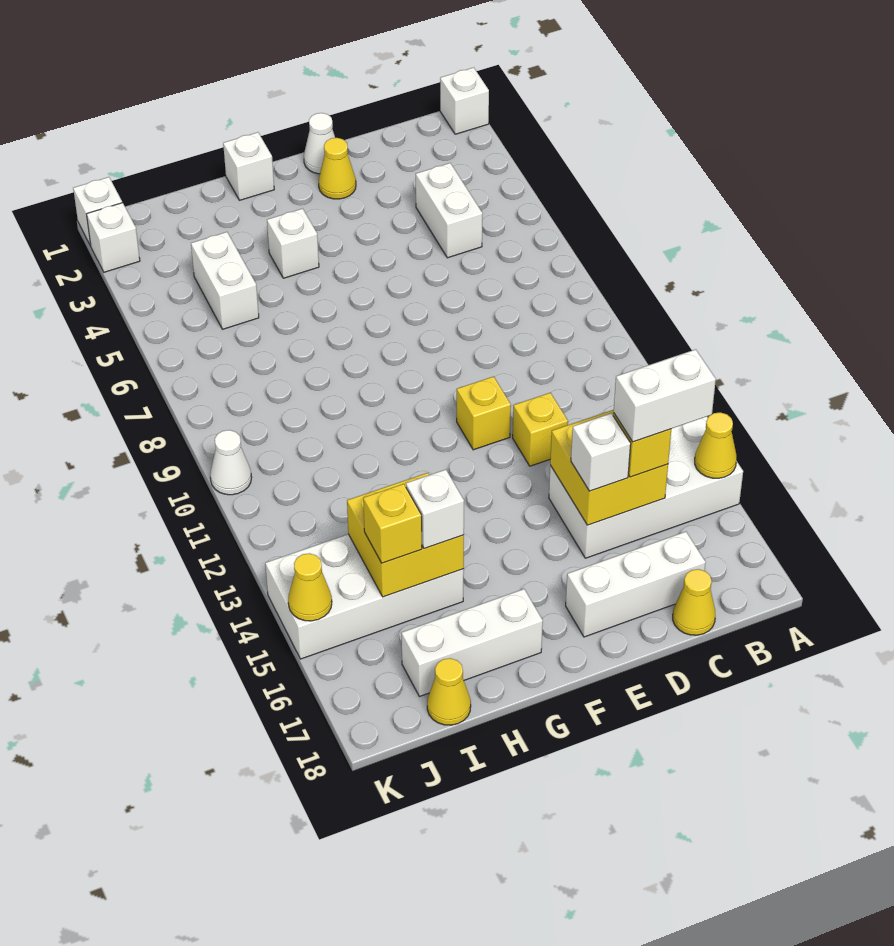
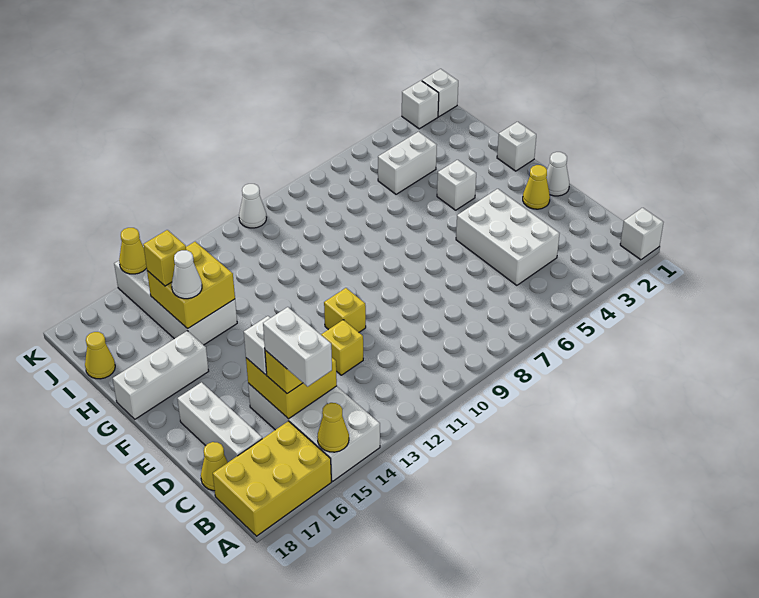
none -> yellow brick A16:B18 level 1
white brick C4:C5 level 1 -> white brick C4:E5 level 1
white brick G17:I17 level 1 -> white brick G16:G18 level 1
white brick H15 level 3 -> white cone H15 level 3

